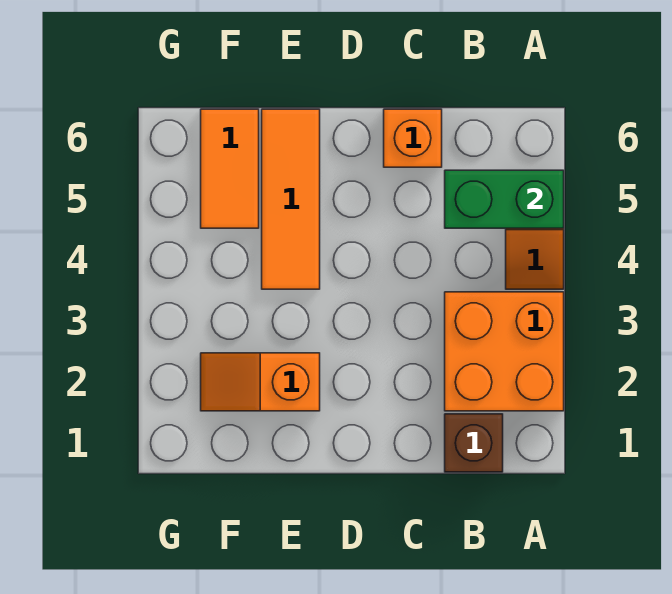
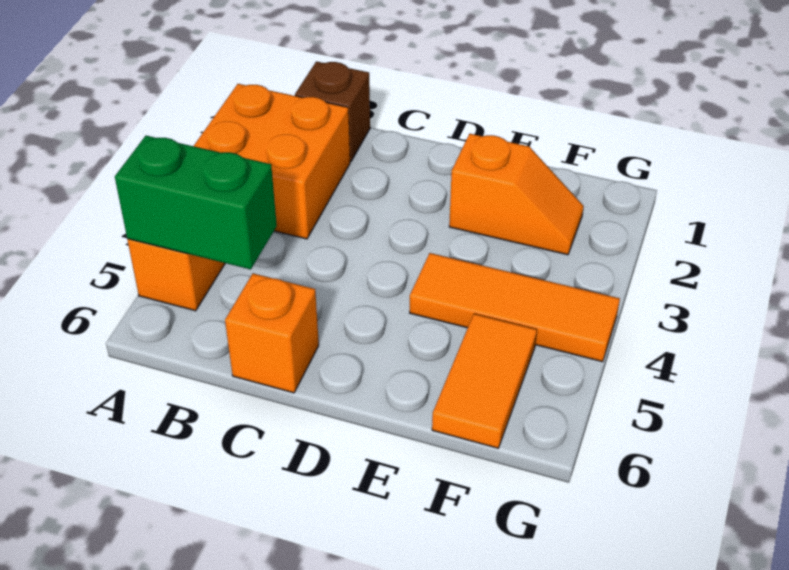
orange tile E4:E6 level 1 -> orange tile E4:G4 level 1

